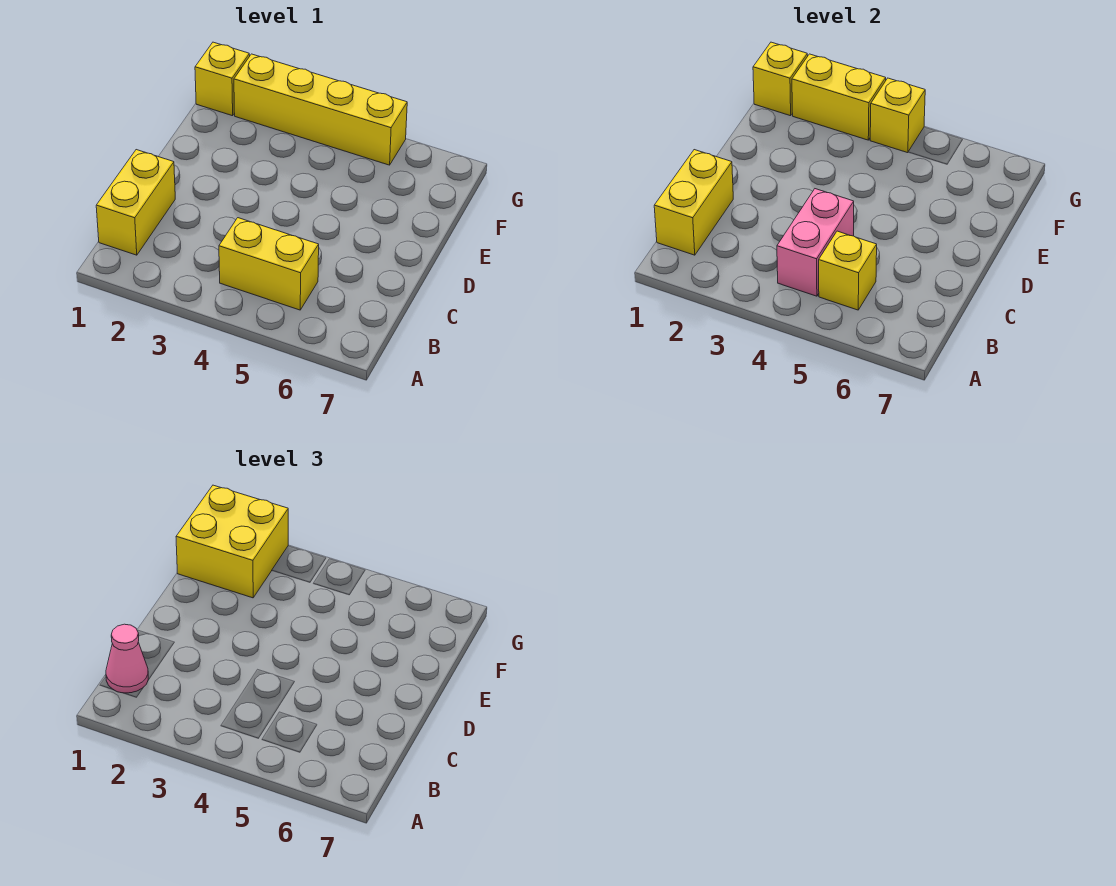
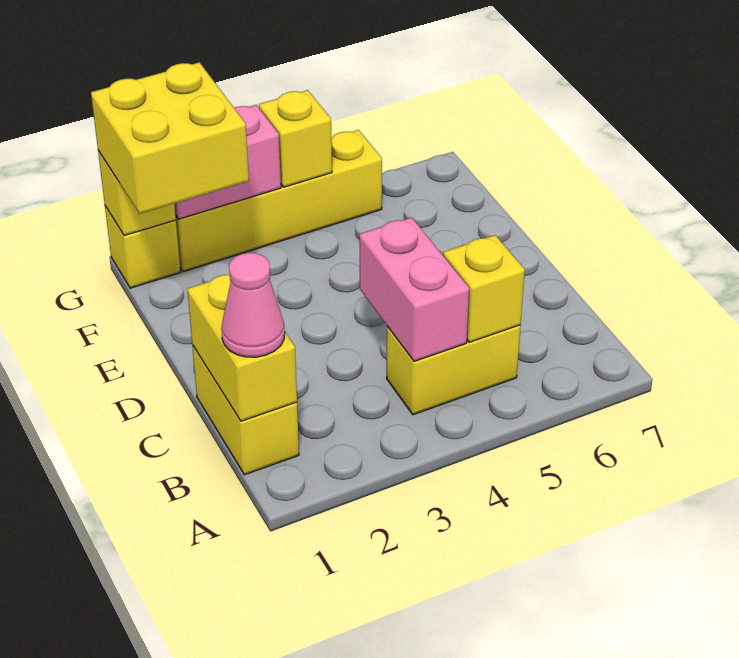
yellow brick G2:G3 level 2 -> pink brick G2:G3 level 2

